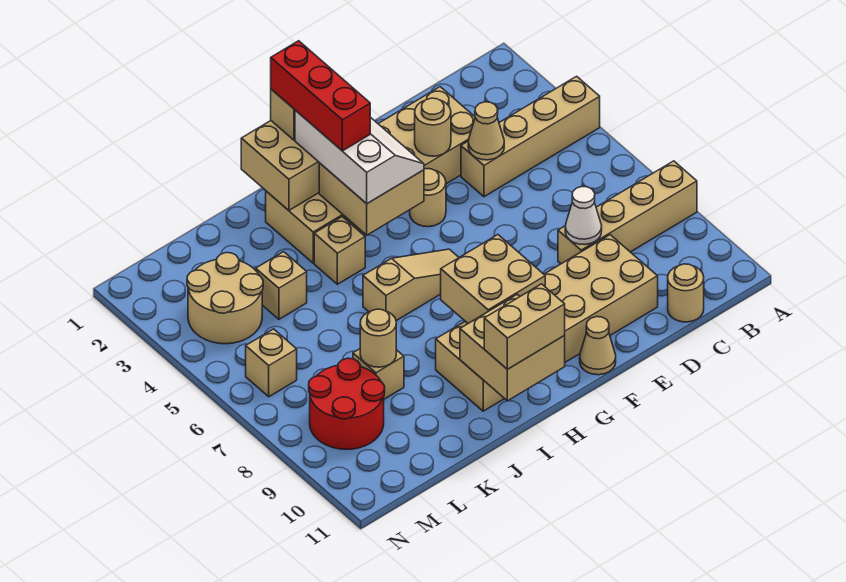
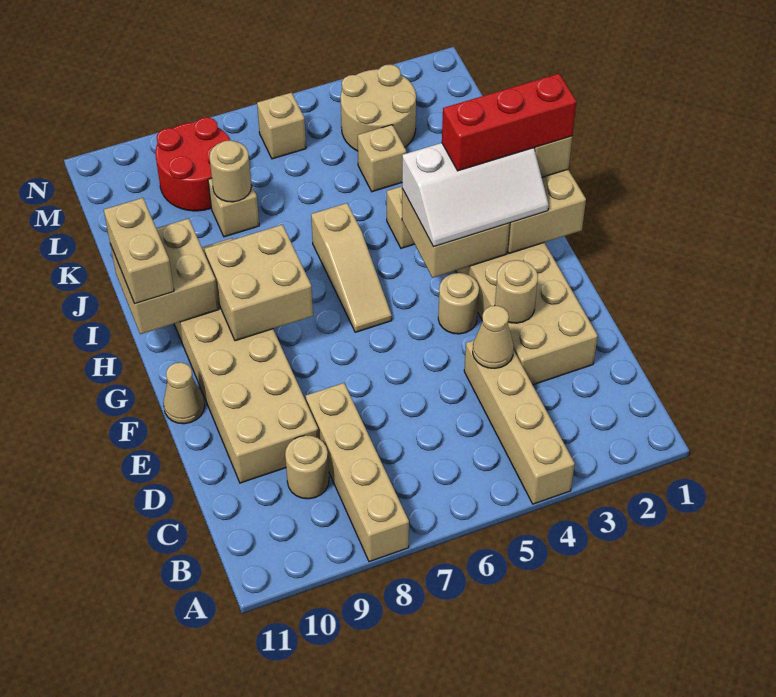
tan round brick C11 level 1 -> tan round brick C9 level 1
white cone D8 level 2 -> none

